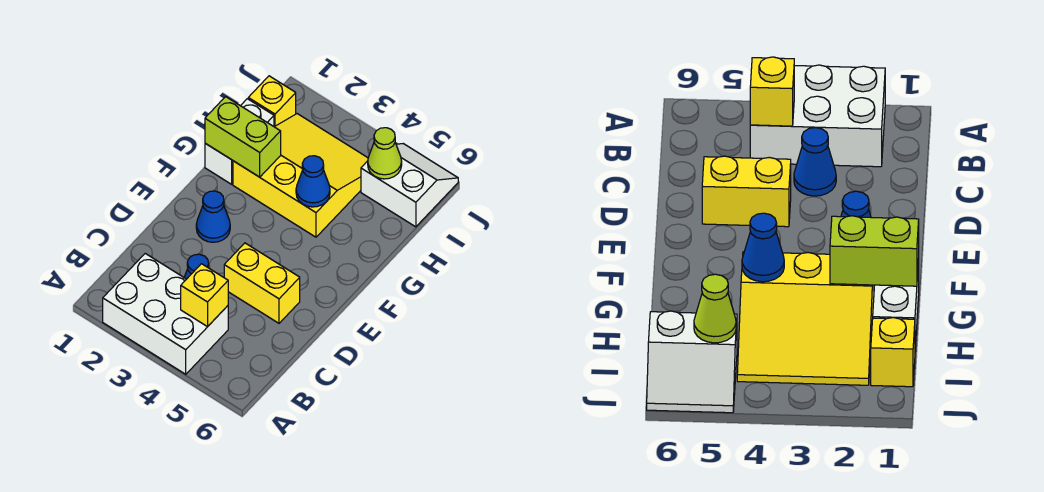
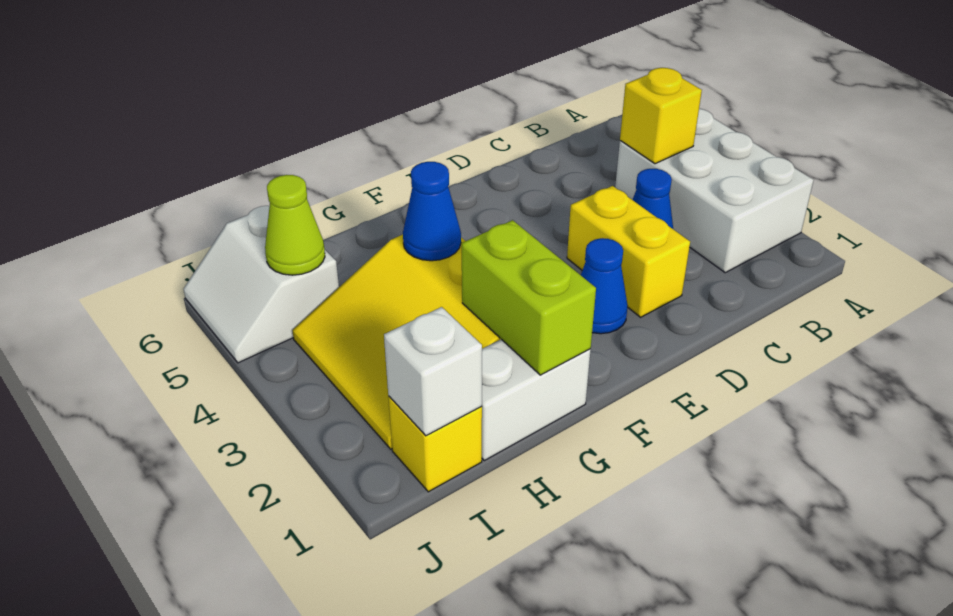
yellow brick D4:D5 level 1 -> yellow brick D2:D3 level 1
none -> white brick I1 level 2

